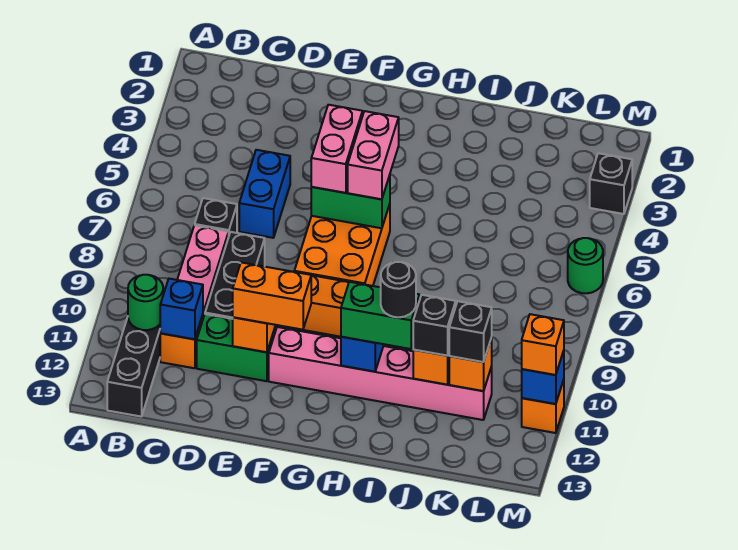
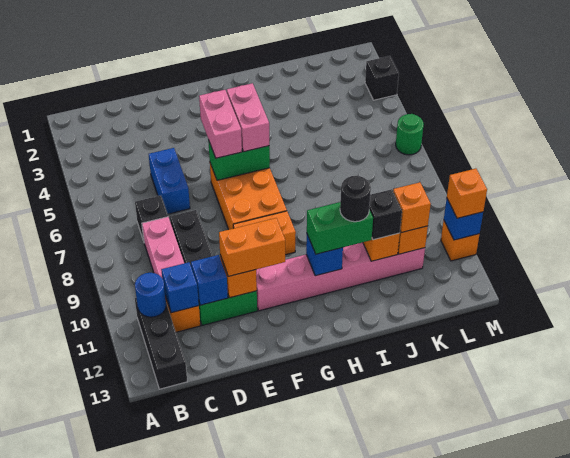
green round brick B11 level 2 -> blue round brick B11 level 2
none -> blue brick D11 level 2
black brick K11 level 3 -> orange brick K11 level 3

